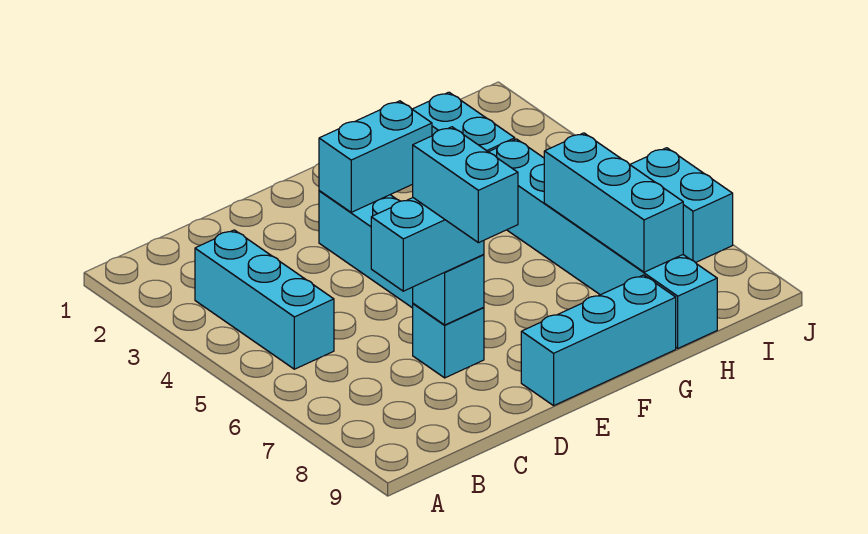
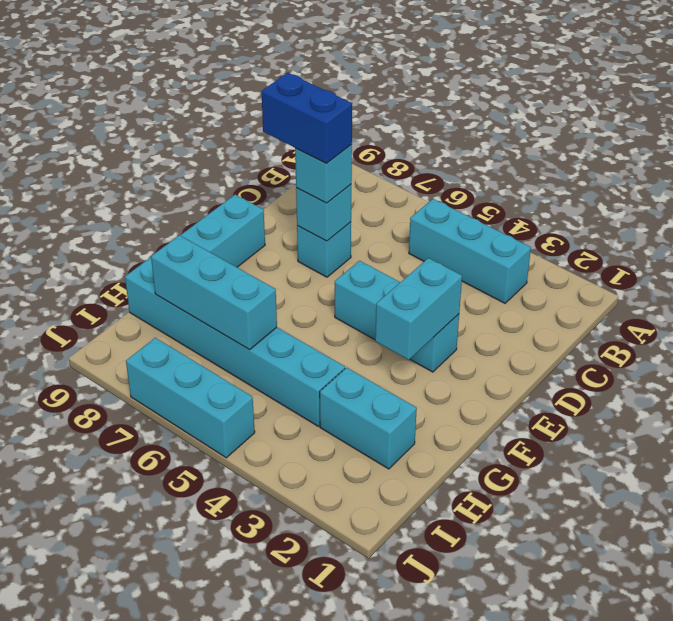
cyan brick C7:D7 level 3 -> cyan brick D7 level 3
cyan brick D7:D8 level 4 -> blue brick D7:D8 level 4
cyan brick J6:J7 level 1 -> cyan brick J5:J7 level 1

